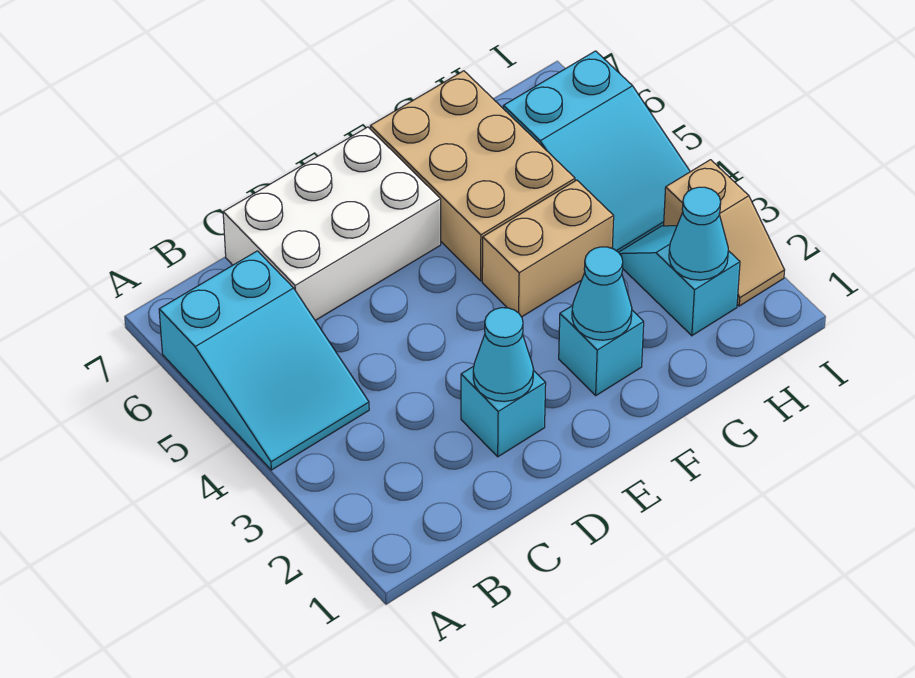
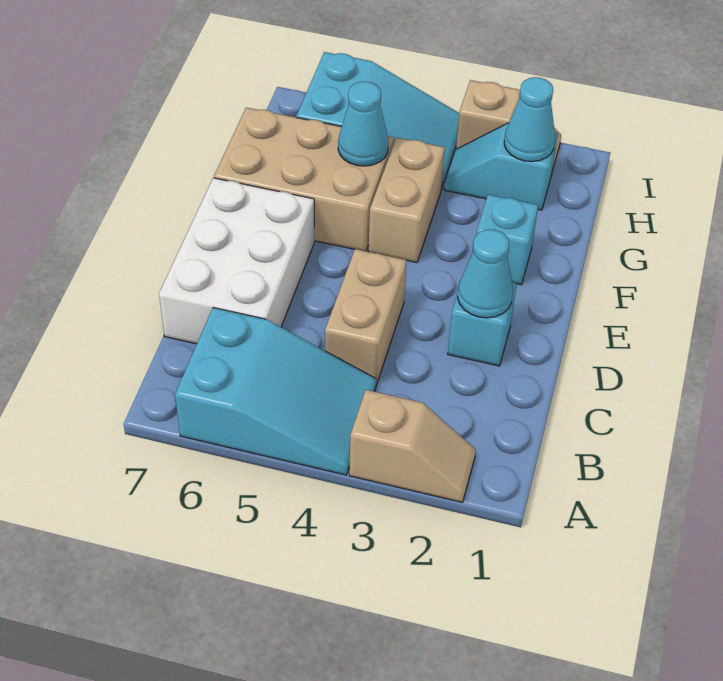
none -> tan slope A2:A3 level 1 top 3
none -> tan brick C4:D4 level 1
cyan cone F2 level 2 -> cyan cone G5 level 2

